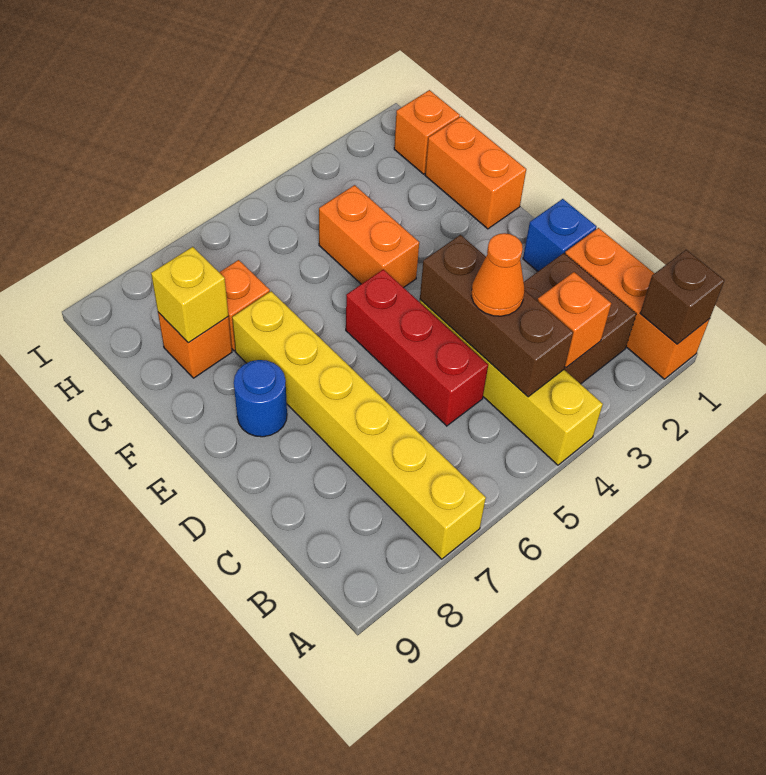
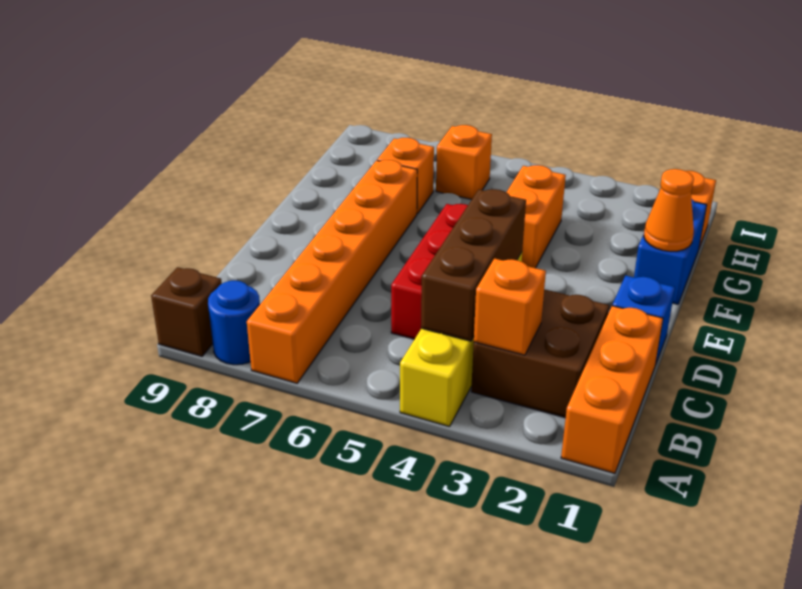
brown brick A1 level 2 -> brown brick A9 level 1
yellow brick A7:F7 level 1 -> orange brick A7:F7 level 1
orange cone C4 level 3 -> orange cone F1 level 2
blue round brick E8 level 1 -> blue round brick A8 level 1
orange brick F1:G1 level 1 -> blue brick F1:G1 level 1
orange brick G8 level 1 -> orange brick H6 level 1
yellow brick G8 level 2 -> none

